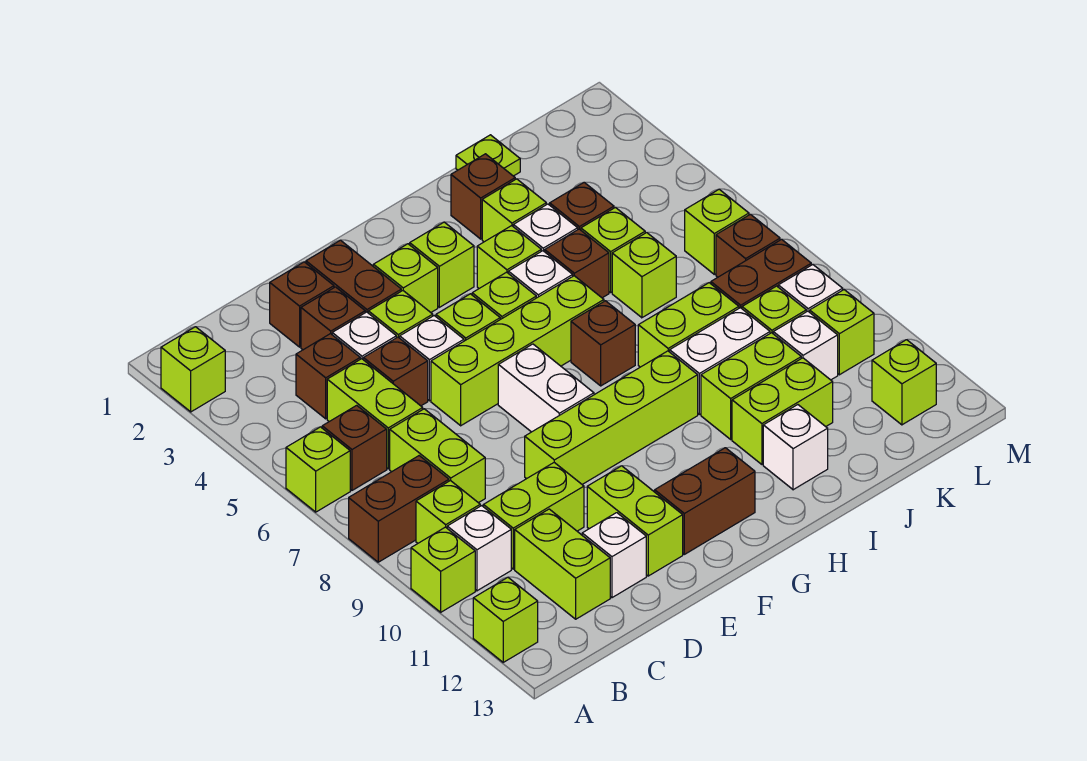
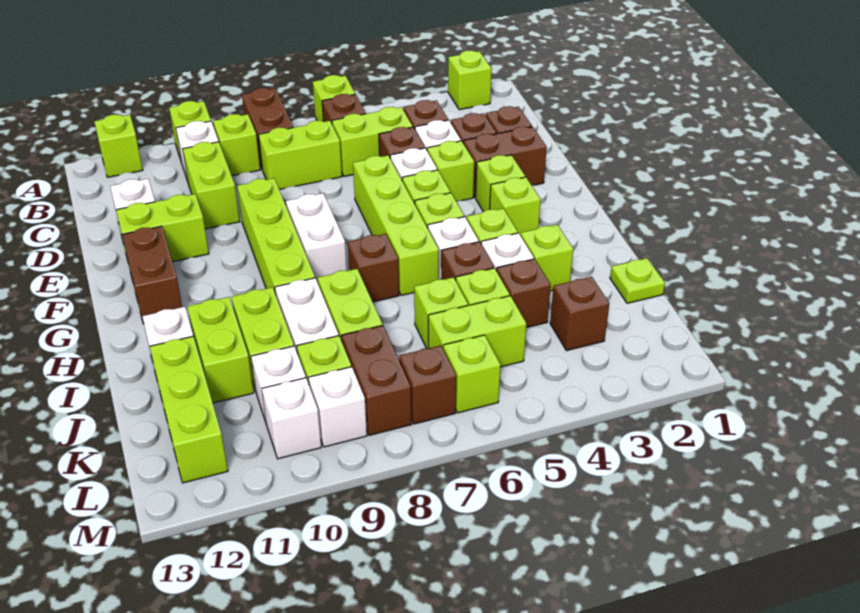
lime brick C11:C12 level 1 -> lime brick K5:K6 level 1
white brick F7:F8 level 1 -> white brick F8:G8 level 1
brown brick I2 level 1 -> brown brick K3 level 1
lime brick L10 level 1 -> white brick L10 level 1
lime brick L12 level 1 -> lime brick J12:L12 level 1

